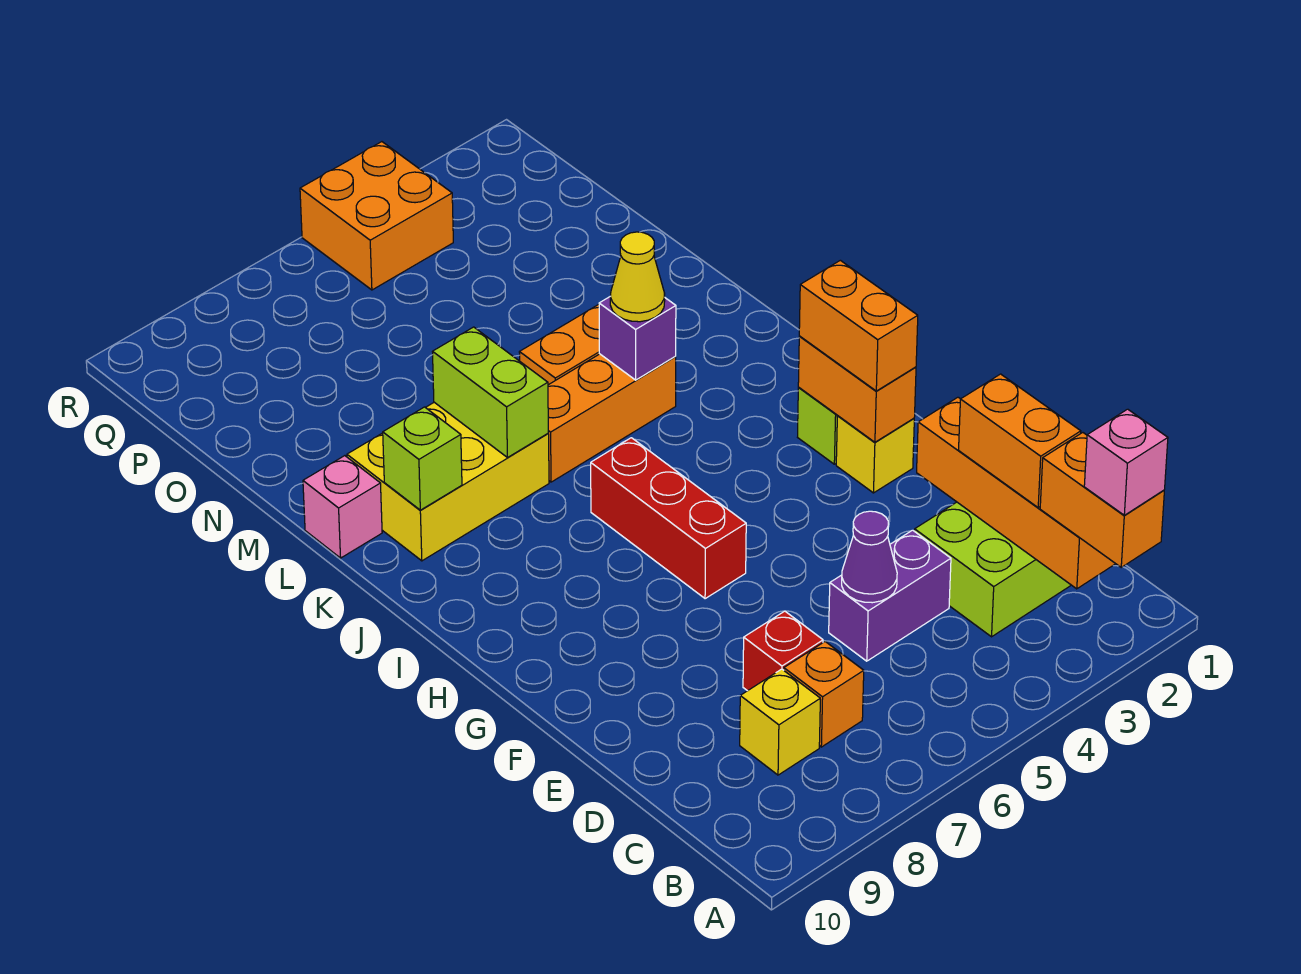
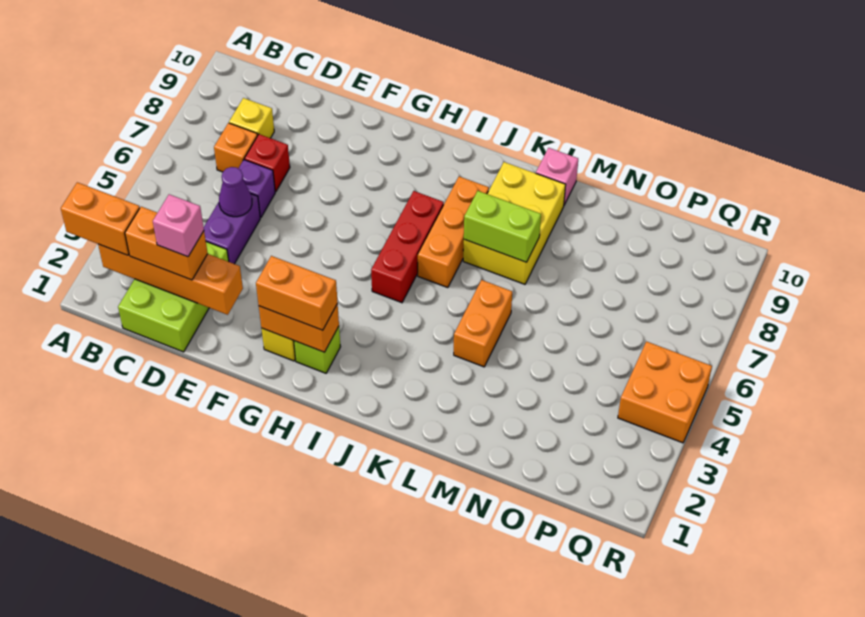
pink brick A2 level 4 -> pink brick D2 level 4
red brick G6:I6 level 1 -> red brick I5:I7 level 1
orange brick K4:K6 level 1 -> orange brick J6:J8 level 1
purple brick K4 level 2 -> purple brick D6 level 1
yellow cone K4 level 3 -> none
lime brick K9 level 2 -> none

